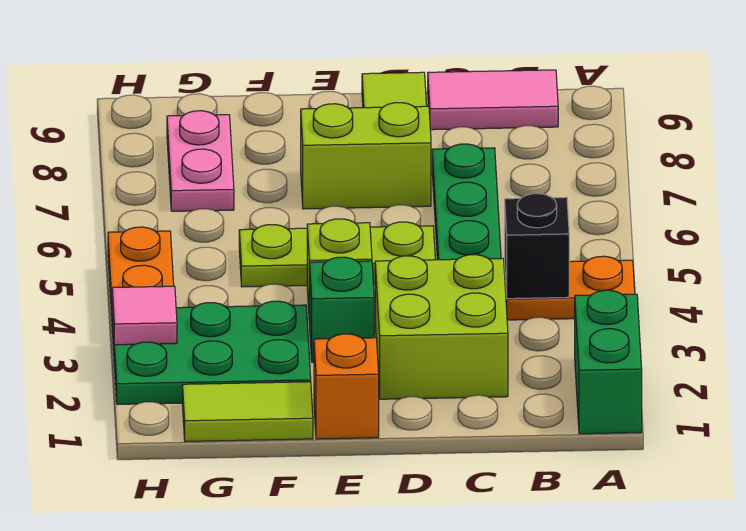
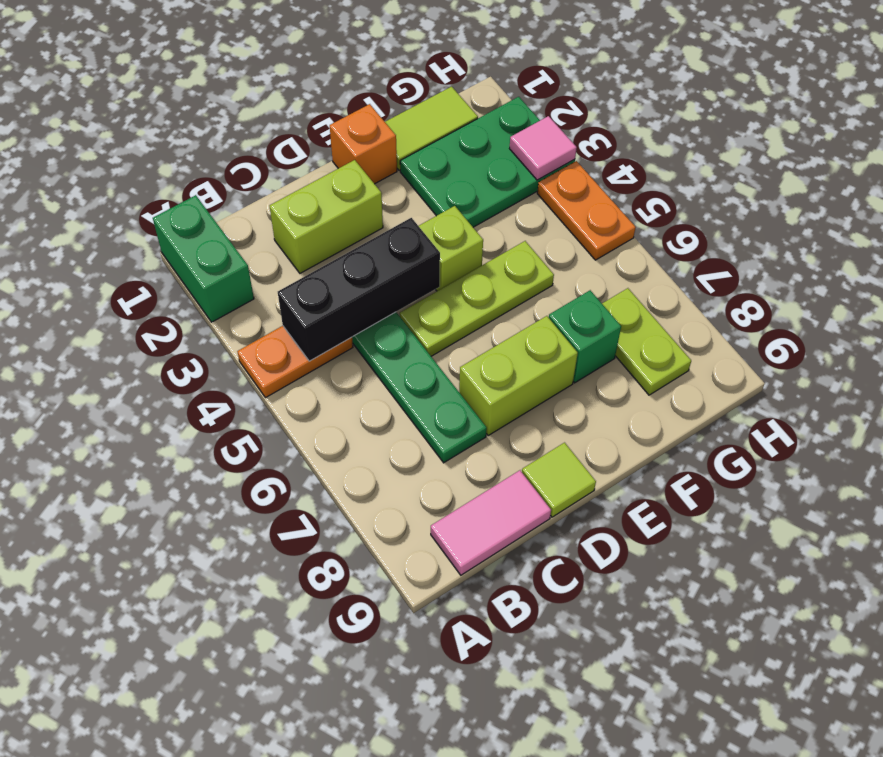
black brick B4 level 2 -> black brick B4:D4 level 2
lime brick C2:D3 level 1 -> lime brick C2:D2 level 1
green brick E3 level 1 -> green brick F7 level 1
pink plate G7:G8 level 1 -> lime plate G7:G8 level 1

